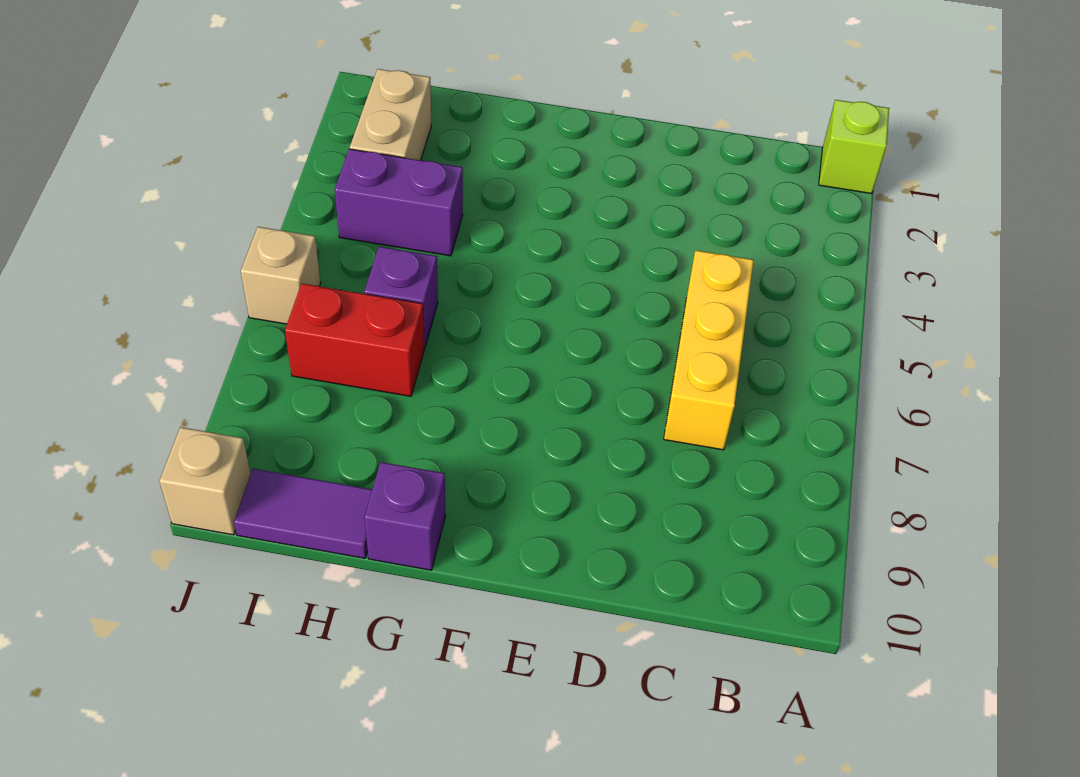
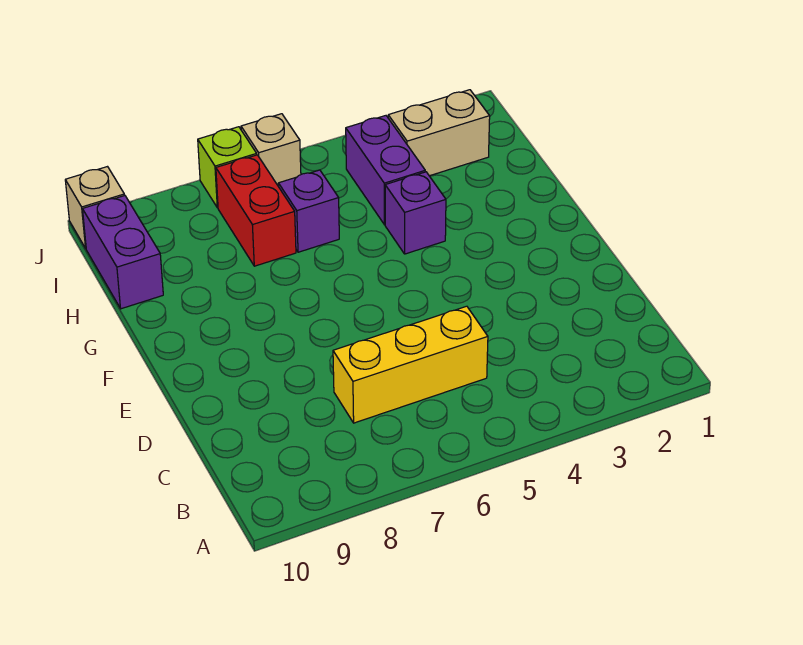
lime brick A1 level 1 -> lime brick J7 level 1
purple brick G10 level 1 -> purple brick G4 level 1
purple tile H10:I10 level 1 -> purple brick H10:I10 level 1

